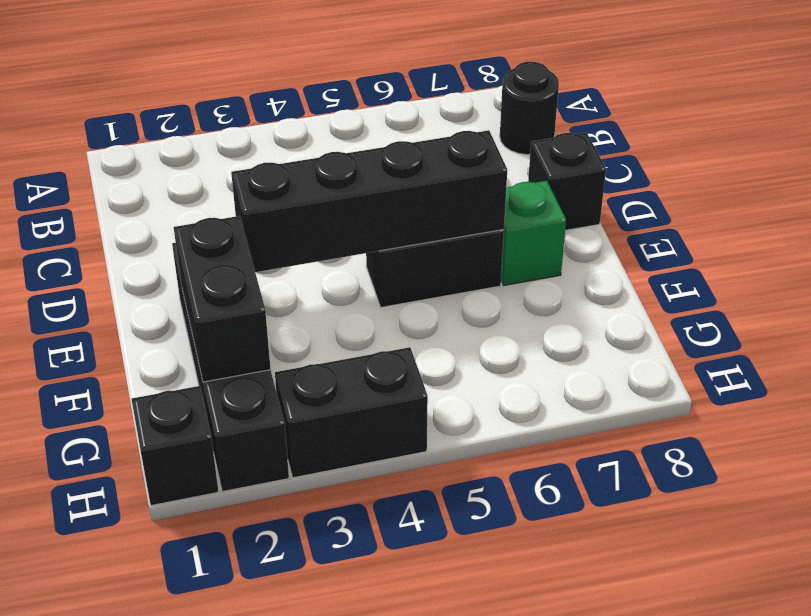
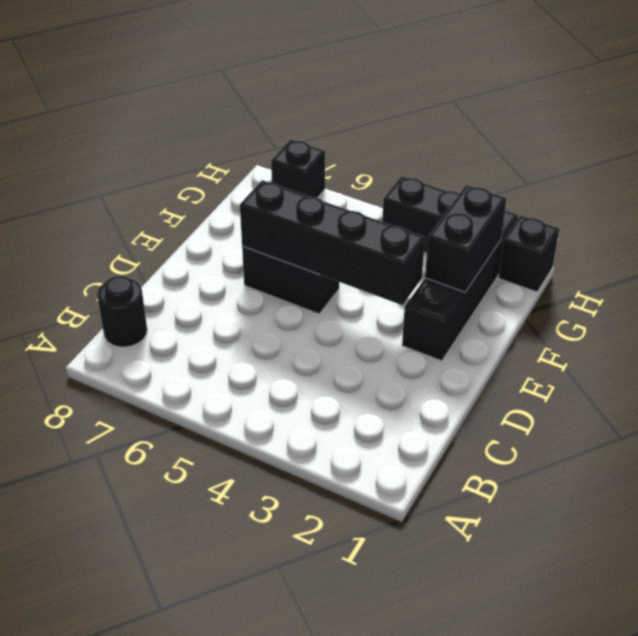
black brick D8 level 1 -> black brick H7 level 1
green brick E7 level 1 -> none

